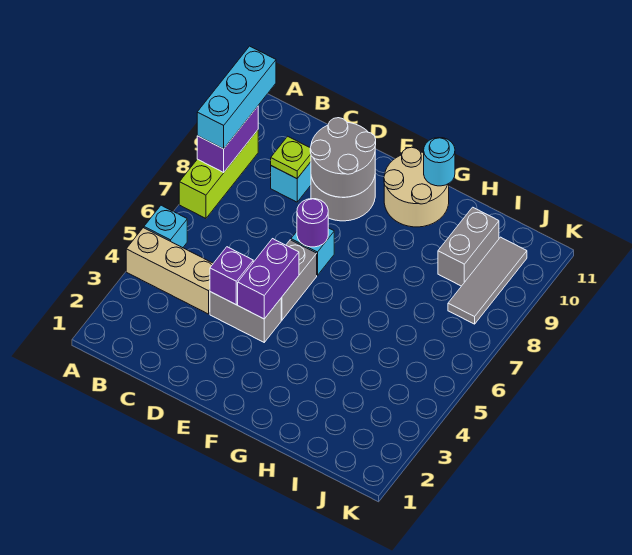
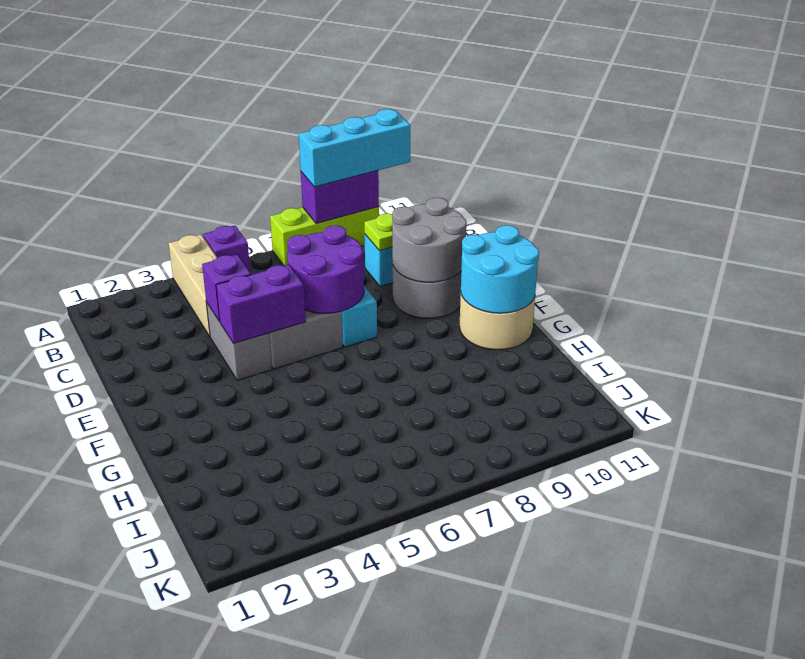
cyan brick A5 level 1 -> purple brick A5 level 1
purple round brick E7 level 2 -> purple round brick D6:E7 level 2
cyan round brick G11 level 2 -> cyan round brick F10:G11 level 2
grey brick I9:I10 level 1 -> none
grey tile J8:J10 level 1 -> none

